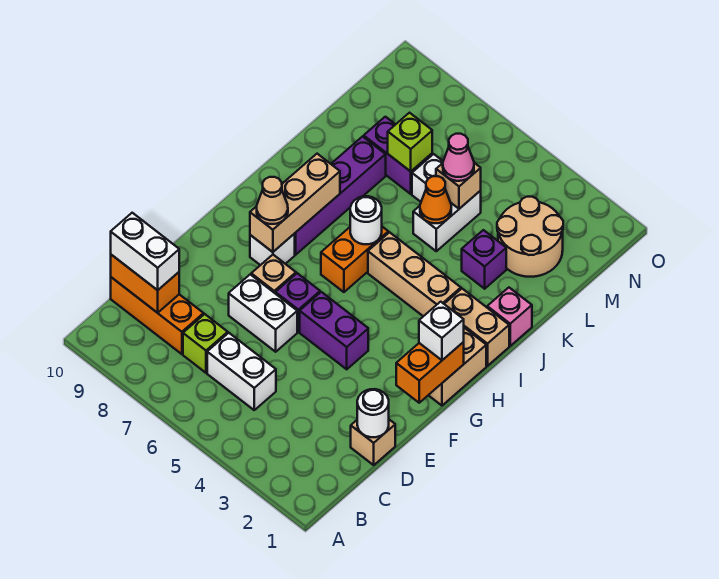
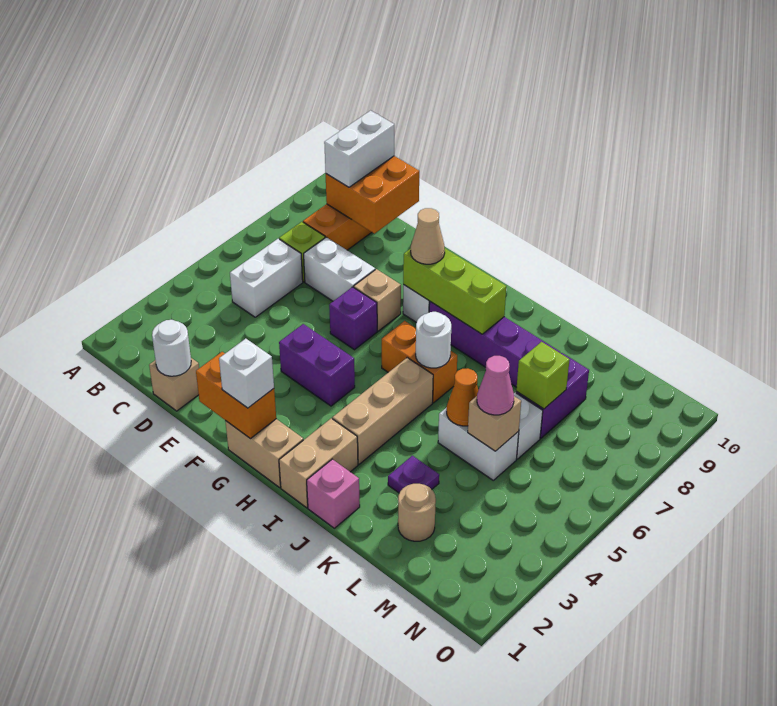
orange brick C9:C10 level 2 -> orange brick C9:D10 level 2
white brick E6:E7 level 1 -> white brick D7:E7 level 1
purple brick F4:F5 level 1 -> purple brick F4:G4 level 1
tan brick G8:I8 level 2 -> lime brick G8:I8 level 2
purple brick K3 level 1 -> purple plate K3 level 1
tan round brick L2:M3 level 1 -> tan round brick L2 level 1

